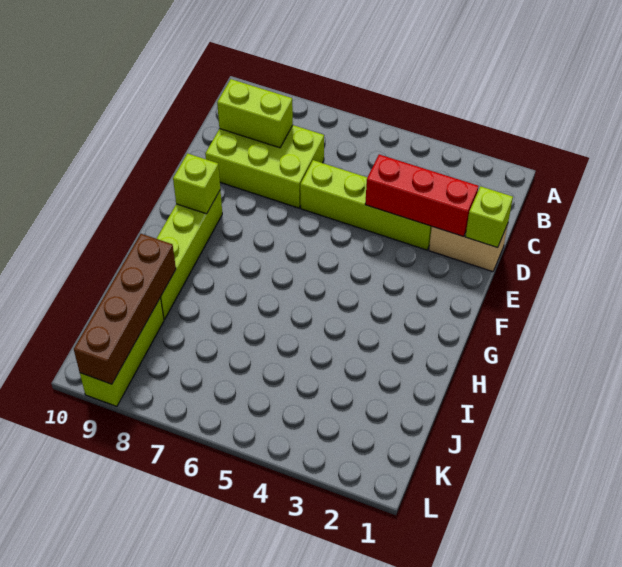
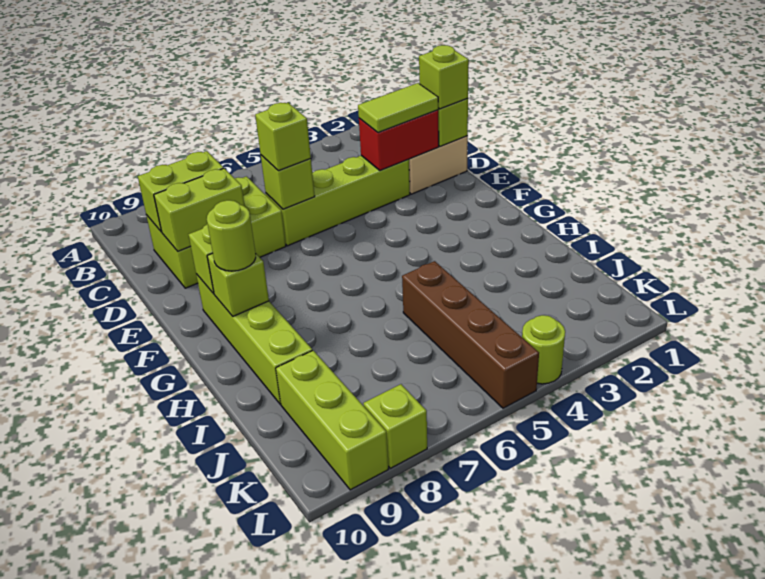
none -> lime brick D1 level 3
red brick D2:D4 level 2 -> red brick D2:D3 level 2
none -> lime tile D2:D3 level 3
none -> lime brick D6 level 2
none -> lime brick D6 level 3
none -> lime brick D8:D9 level 2
none -> lime brick G9 level 2
none -> lime round brick G9 level 3
brown brick I9:L9 level 2 -> brown brick I5:L5 level 1
none -> lime round brick L4 level 1
none -> lime brick L8 level 1

